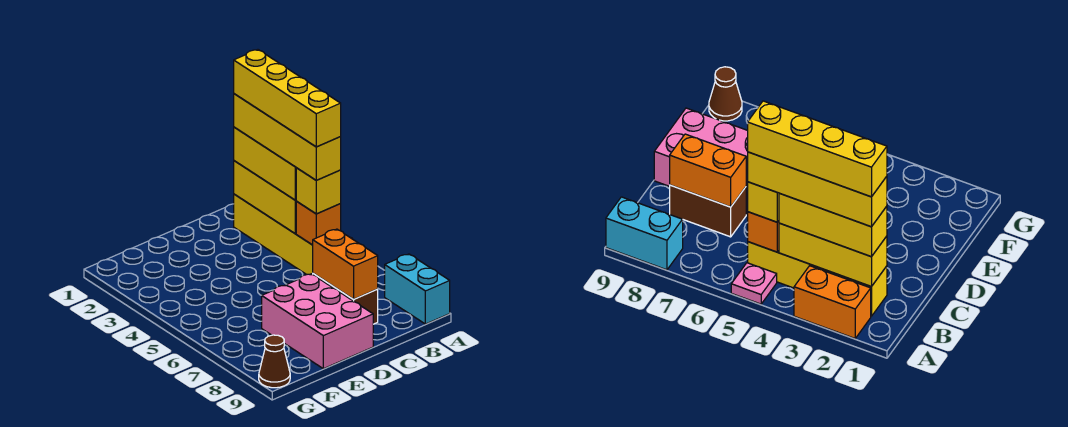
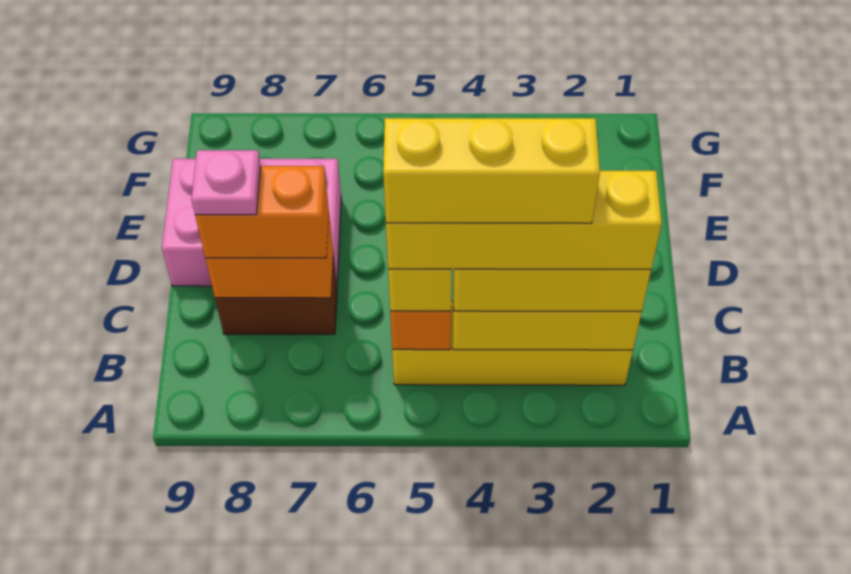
orange brick A2:A3 level 1 -> orange brick C7:C8 level 3
pink plate A5 level 1 -> pink plate C8 level 4
cyan brick A8:A9 level 1 -> none
yellow brick B2:B5 level 5 -> yellow brick B3:B5 level 5
brown cone G9 level 1 -> none

